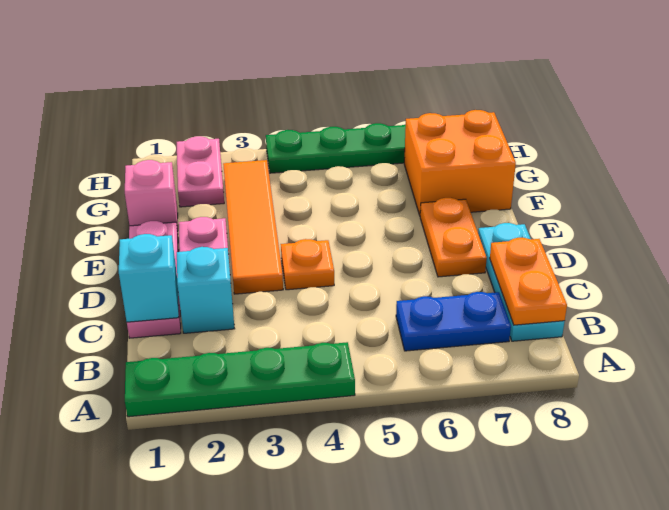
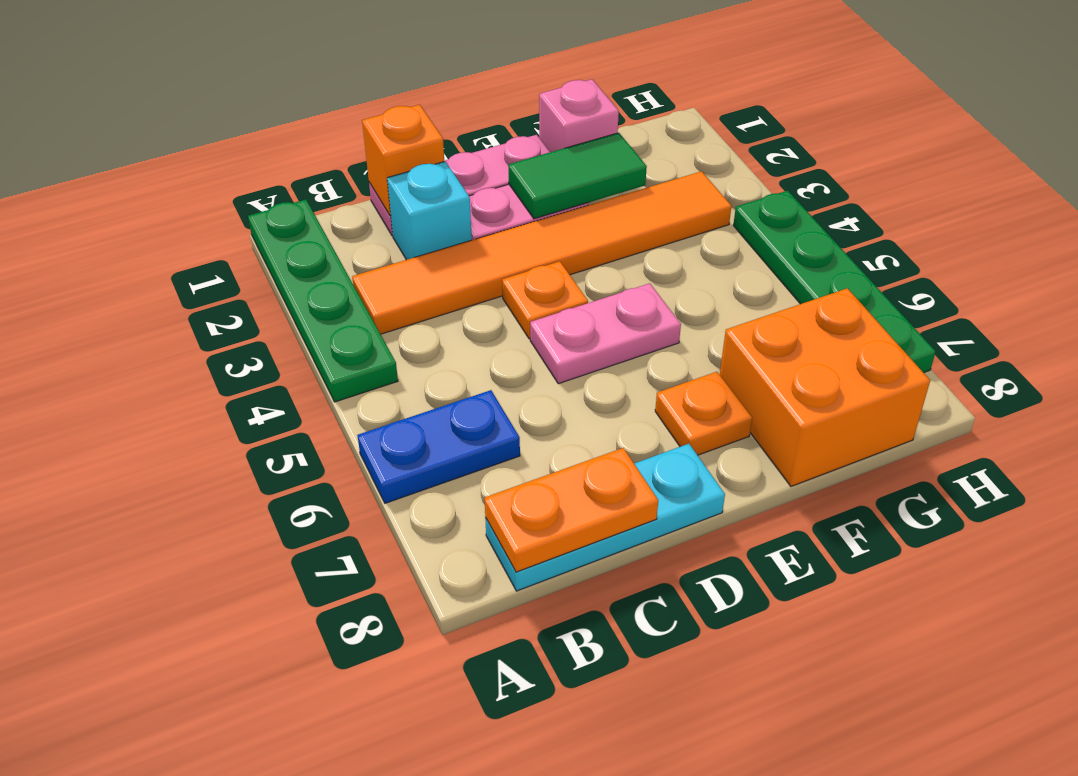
blue plate B6:B7 level 1 -> blue plate A6:B6 level 1
cyan brick C1 level 2 -> orange brick C1 level 2
orange tile D3:G3 level 1 -> orange tile B3:G3 level 1
orange plate D7:E7 level 1 -> orange plate E7 level 1
none -> green tile E2:F2 level 2
pink plate G2:H2 level 1 -> pink plate D5:E5 level 1

